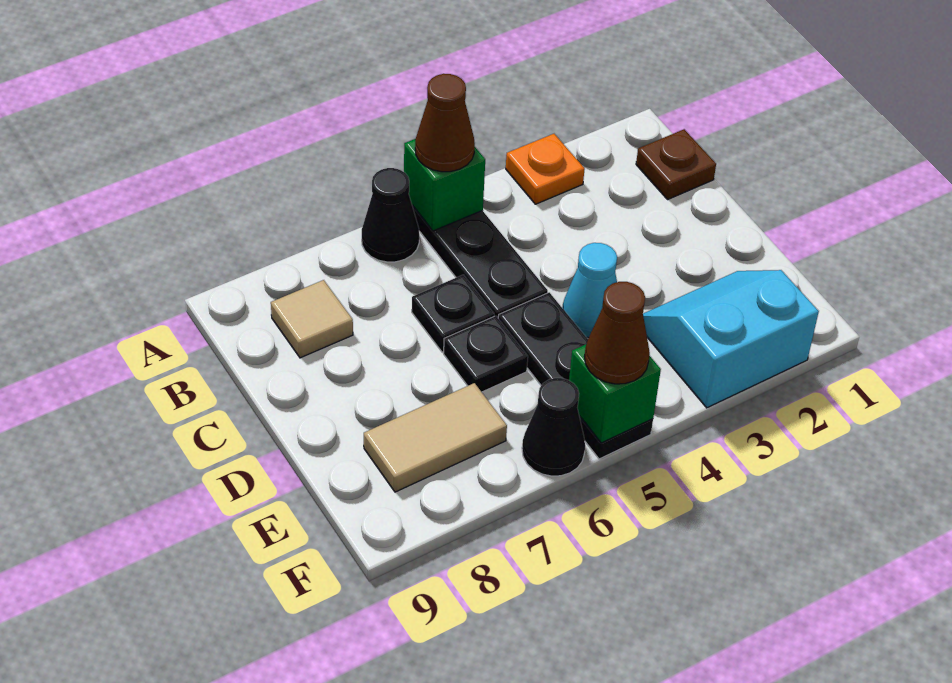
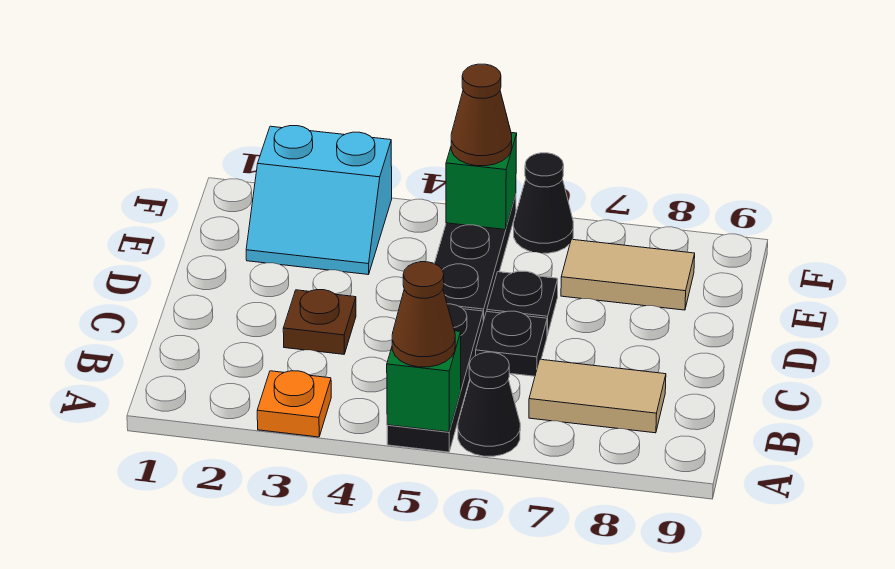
brown plate B1 level 1 -> brown plate C3 level 1
tan tile B8 level 1 -> tan tile B7:B8 level 1
cyan cone D4 level 1 -> none

